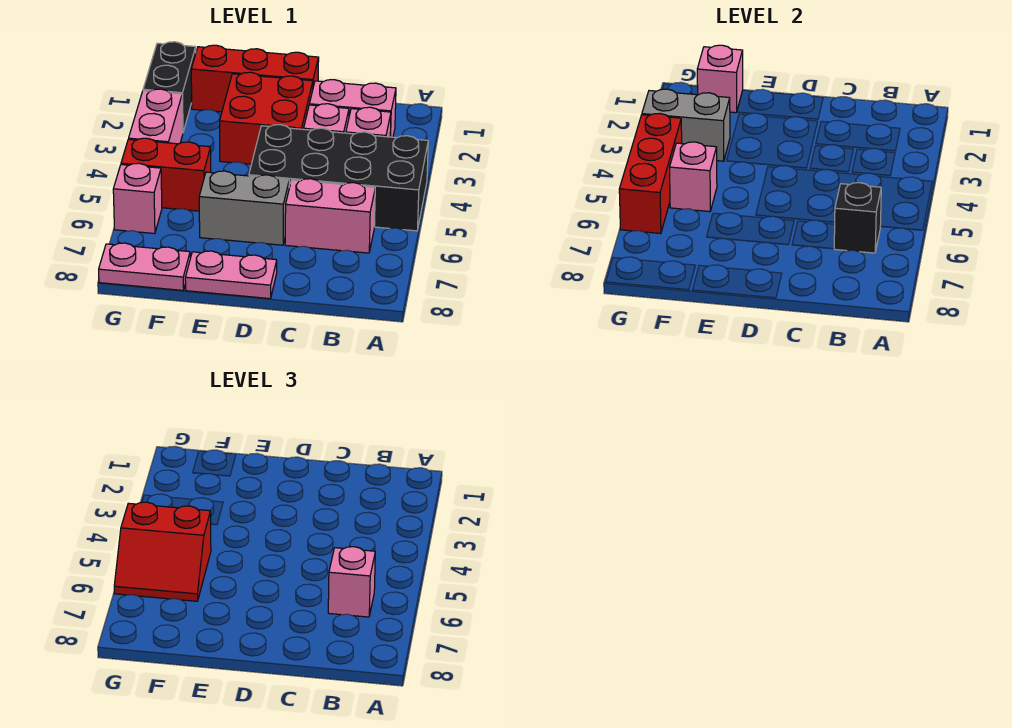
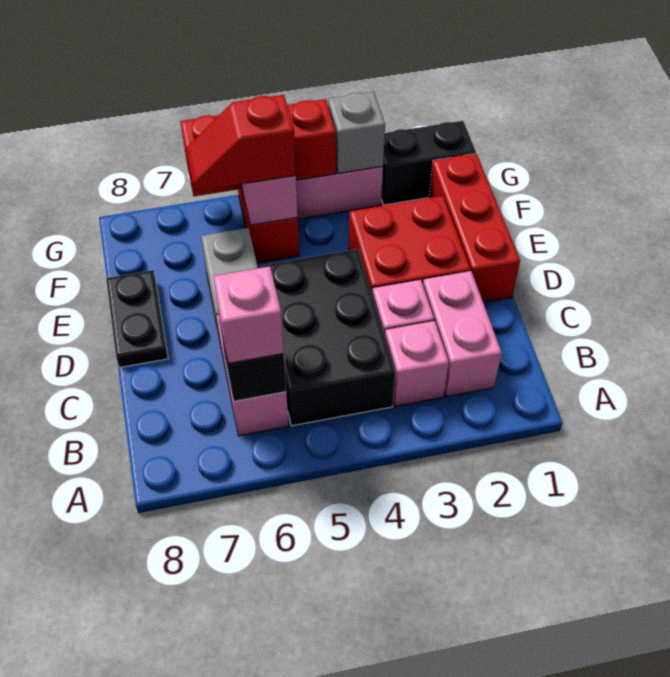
black brick A4:D5 level 1 -> black brick B4:D5 level 1
pink plate D8:E8 level 1 -> black plate D8:E8 level 1
pink brick F1 level 2 -> none
grey brick F3:G3 level 2 -> grey brick G3 level 2
red slope F5:G6 level 3 top 5 -> red slope F5:F6 level 3 top 5
pink plate F8:G8 level 1 -> none
pink brick G6 level 1 -> none

